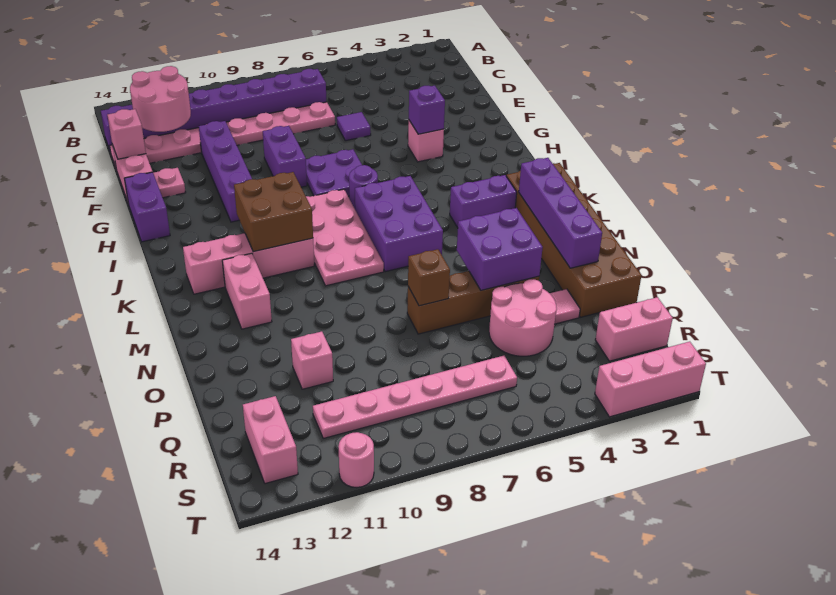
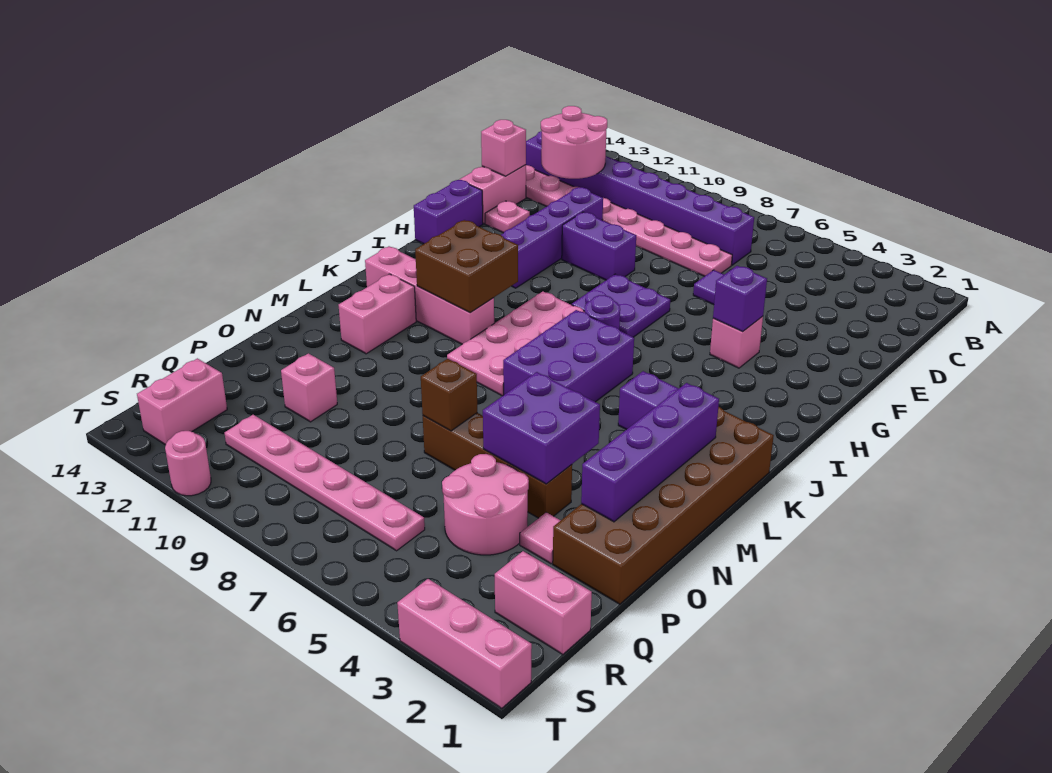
purple brick F9:G9 level 1 -> purple brick F9:F10 level 1

